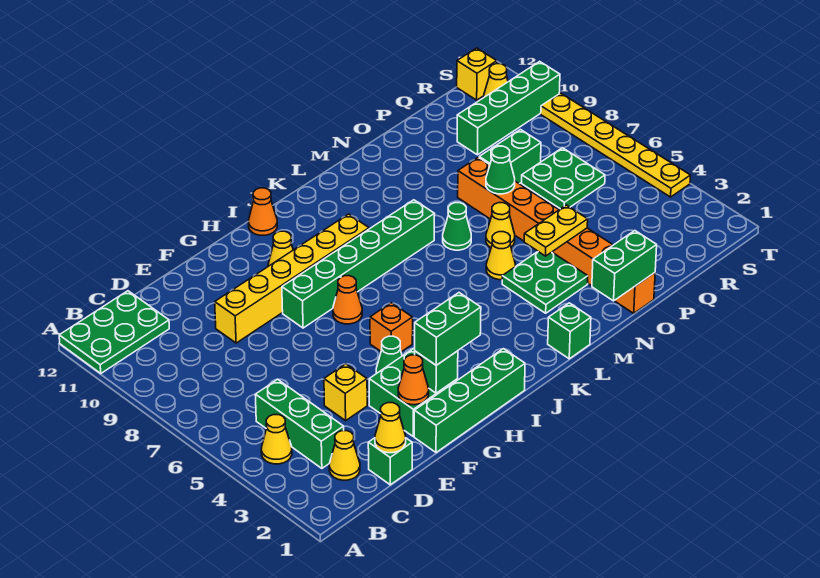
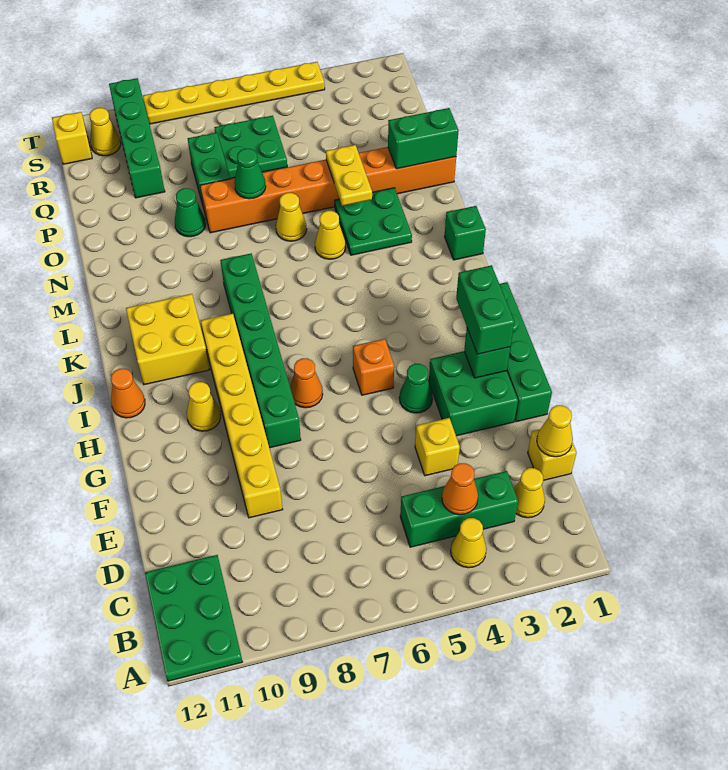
green brick D1 level 1 -> yellow brick D1 level 1
orange cone F2 level 2 -> orange cone C4 level 2
none -> yellow brick J10:K11 level 1
green cone M7 level 1 -> green cone O9 level 1
green brick N1:O1 level 2 -> green brick O1:O2 level 2

